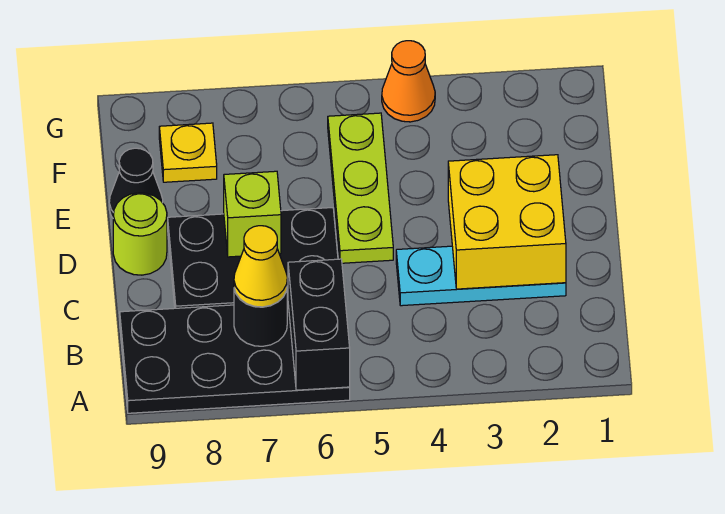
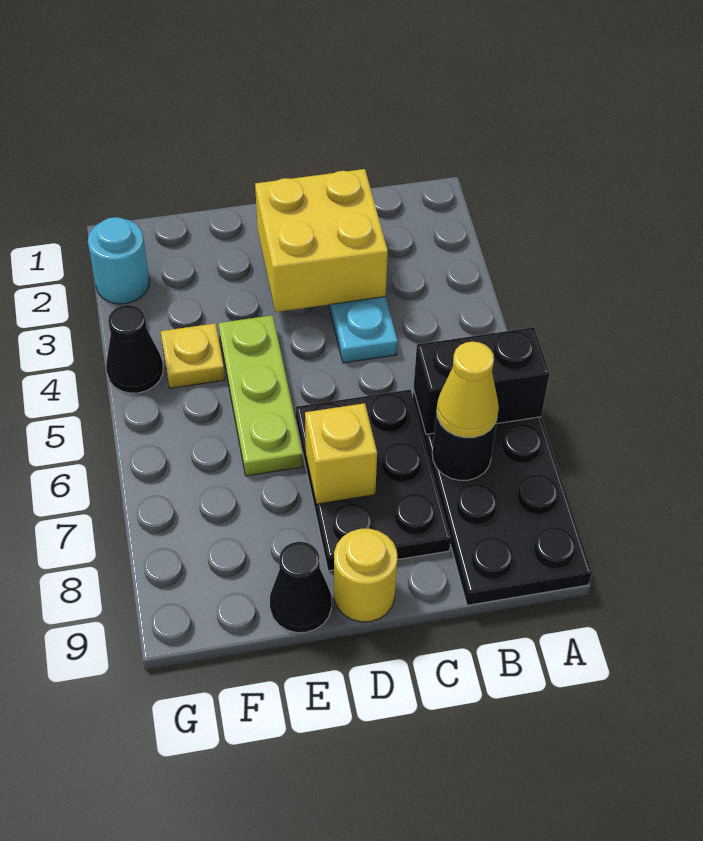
lime plate D5:F5 level 1 -> lime plate E4:E6 level 1
lime brick D7 level 2 -> yellow brick D7 level 2
lime round brick D9 level 1 -> yellow round brick D9 level 1
yellow plate F8 level 1 -> yellow plate F4 level 1
none -> cyan round brick G2 level 1
orange cone G4 level 1 -> black cone G4 level 1

